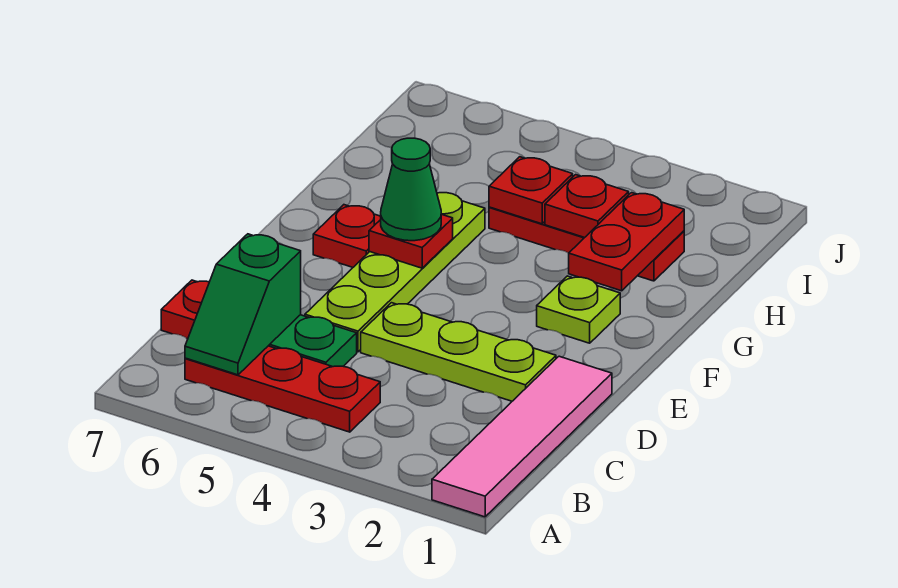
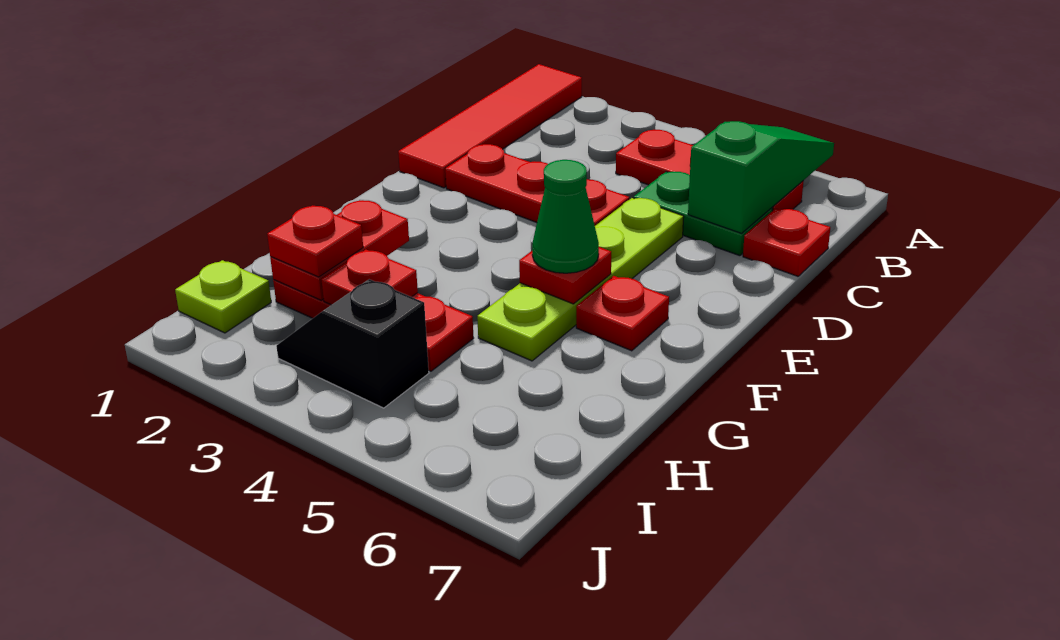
pink tile A1:D1 level 1 -> red tile A1:D1 level 1
green slope B6:C6 level 2 top C -> green slope A6:C6 level 2 top C
lime plate D2:D4 level 1 -> red plate D2:D4 level 1
lime plate F2 level 1 -> lime plate I1 level 1
red plate H4 level 2 -> red plate H2 level 3
none -> black slope I3:I4 level 1 top 4

